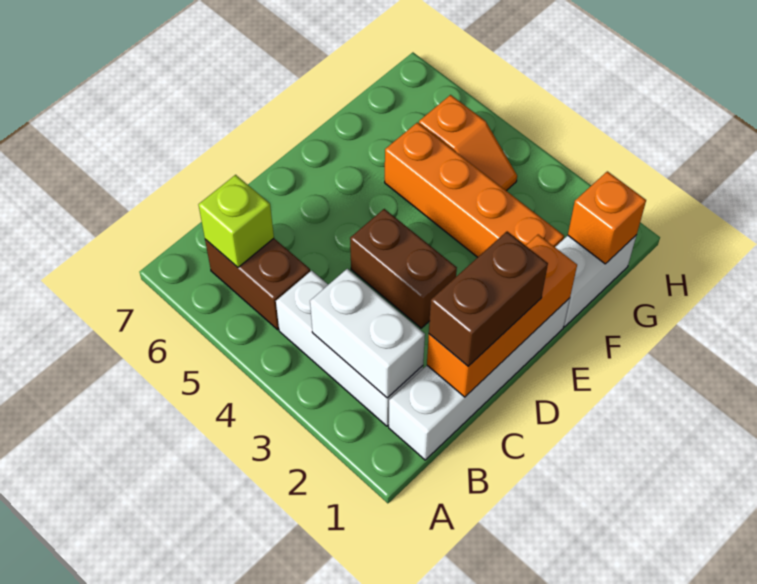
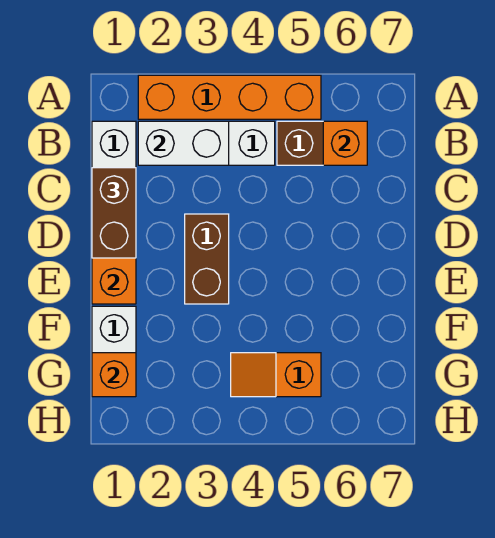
lime brick B6 level 2 -> orange brick B6 level 2
brown brick D3:D4 level 1 -> brown brick D3:E3 level 1
orange brick F2:F5 level 1 -> orange brick A2:A5 level 1

